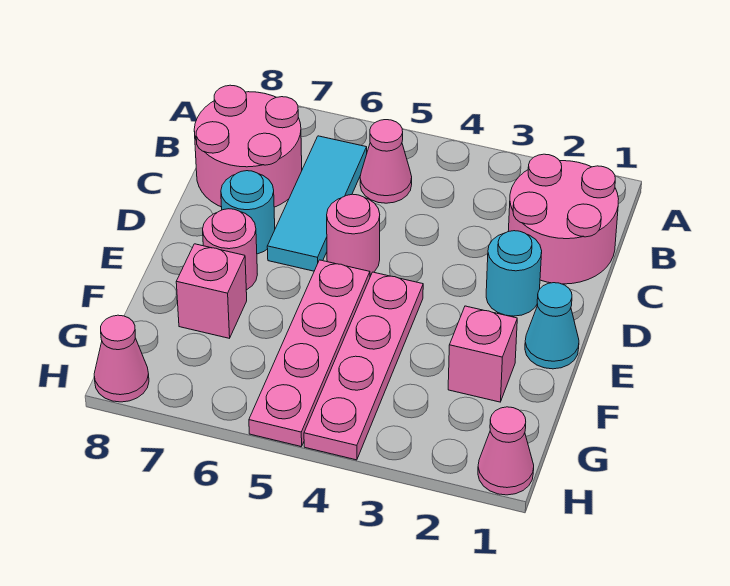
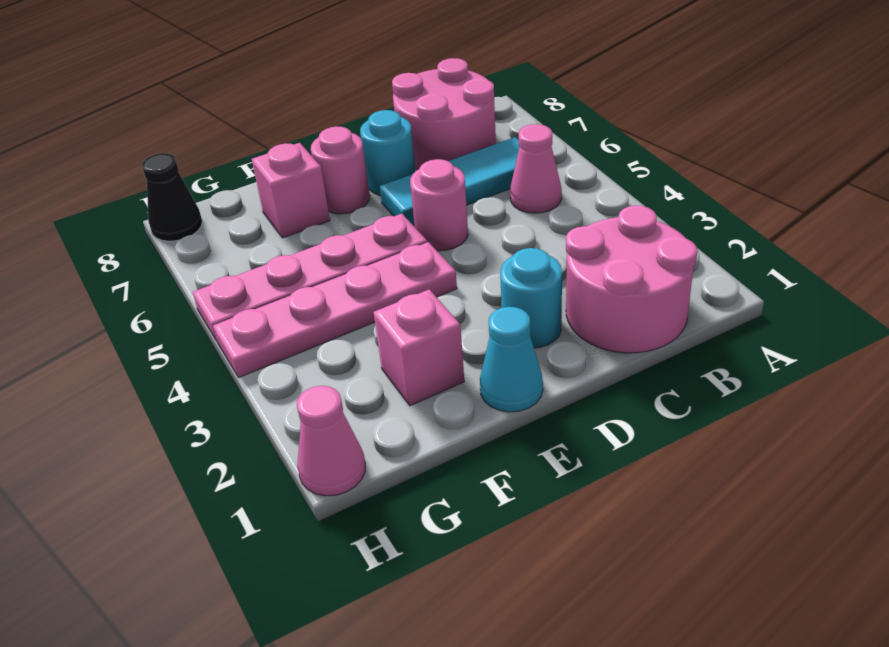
pink cone H8 level 1 -> black cone H8 level 1

